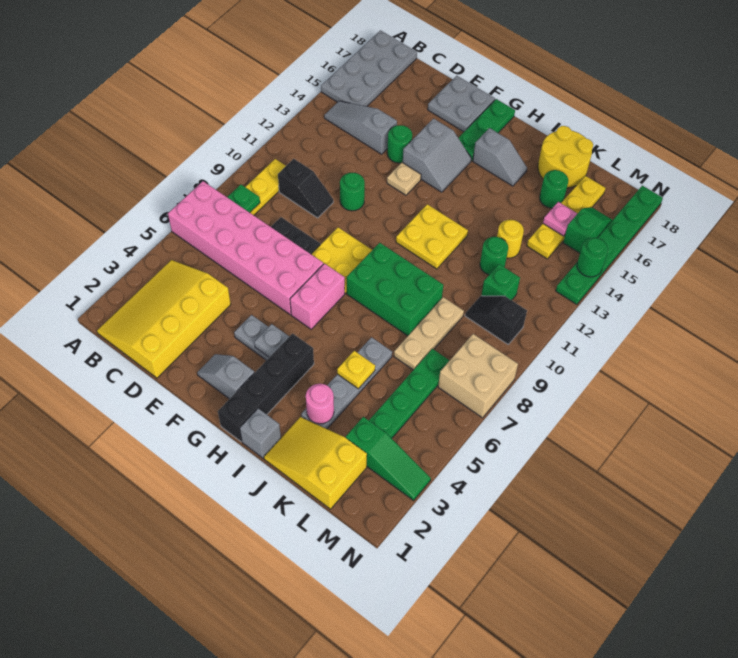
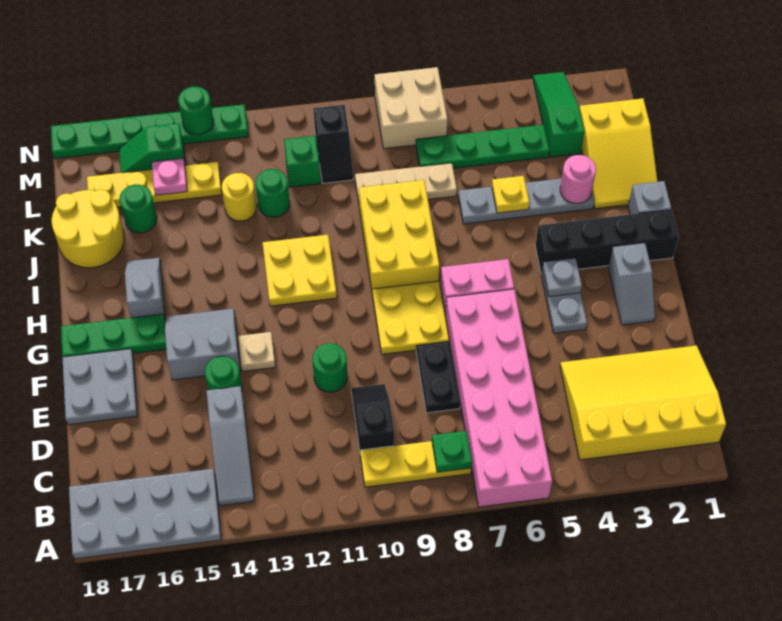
yellow slope B1:D4 level 1 top D -> yellow slope B1:D4 level 1 top B
green brick H8:J9 level 1 -> yellow brick H8:J9 level 1

